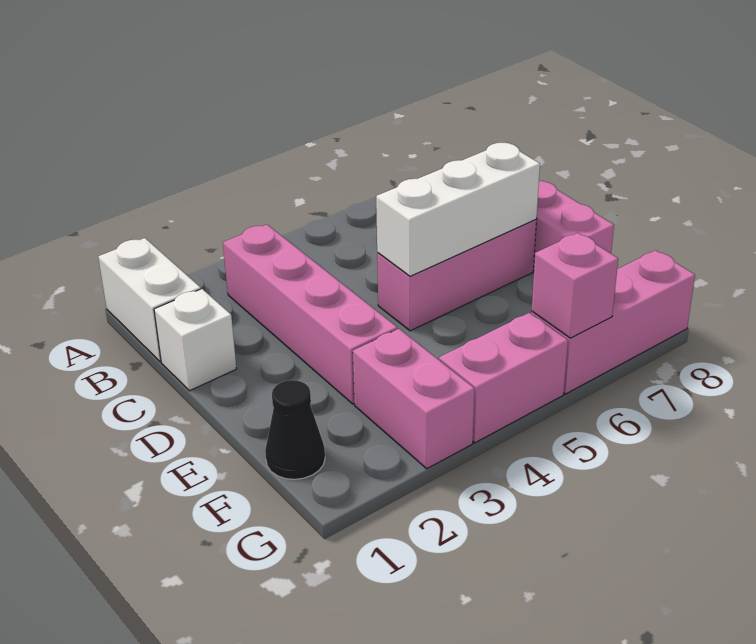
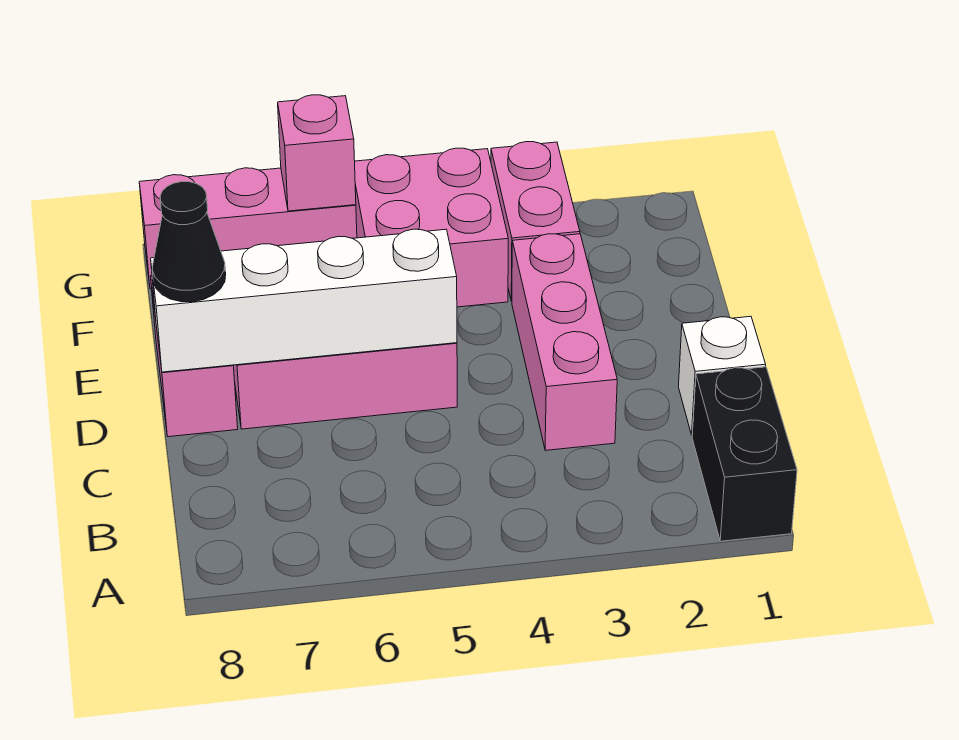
white brick A1:B1 level 1 -> black brick A1:B1 level 1
pink brick B3:E3 level 1 -> pink brick C3:E3 level 1
white brick D5:D7 level 2 -> white brick D5:D8 level 2
black cone F1 level 1 -> black cone D8 level 3
pink brick G4:G5 level 1 -> pink brick F4:G5 level 1

